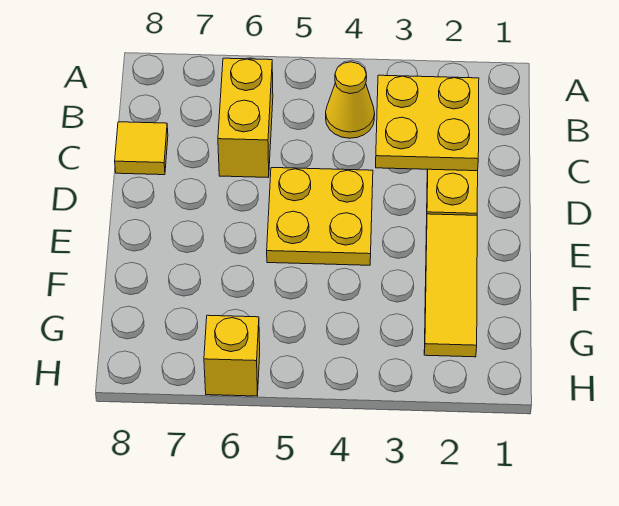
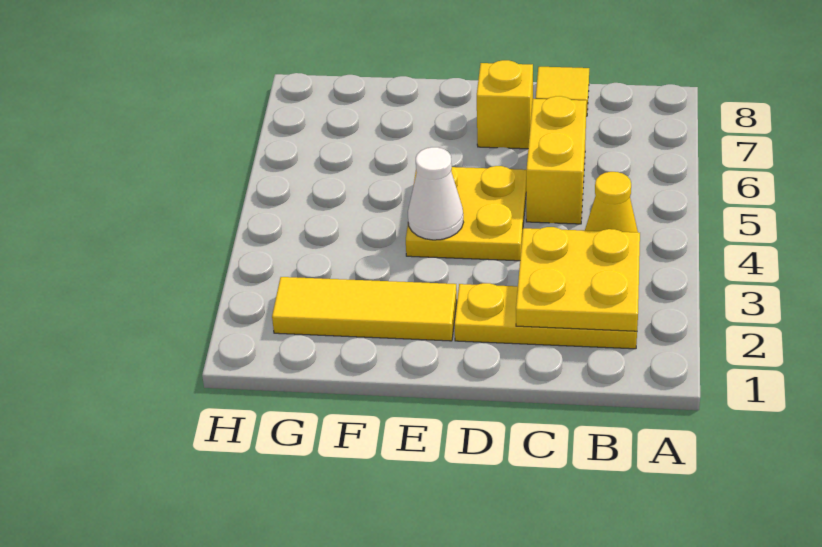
yellow brick B6:C6 level 1 -> yellow brick C5:C6 level 1
none -> white cone E4 level 2
yellow brick H6 level 1 -> yellow brick D7 level 1

